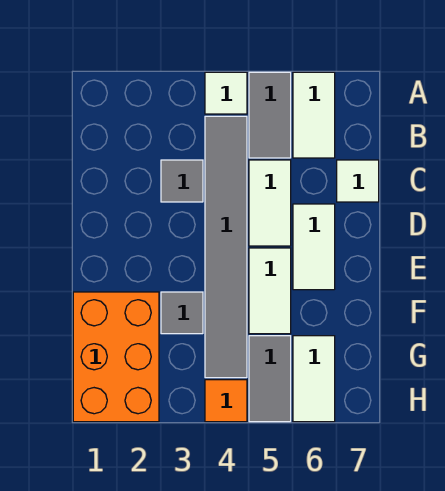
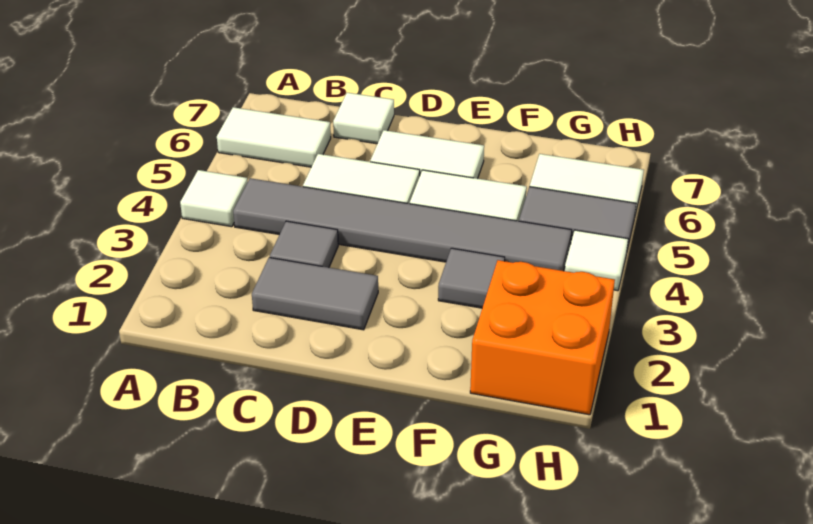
grey tile A5:B5 level 1 -> grey tile C2:D2 level 1
orange brick F1:H2 level 1 -> orange brick G1:H2 level 1
orange tile H4 level 1 -> white tile H4 level 1

